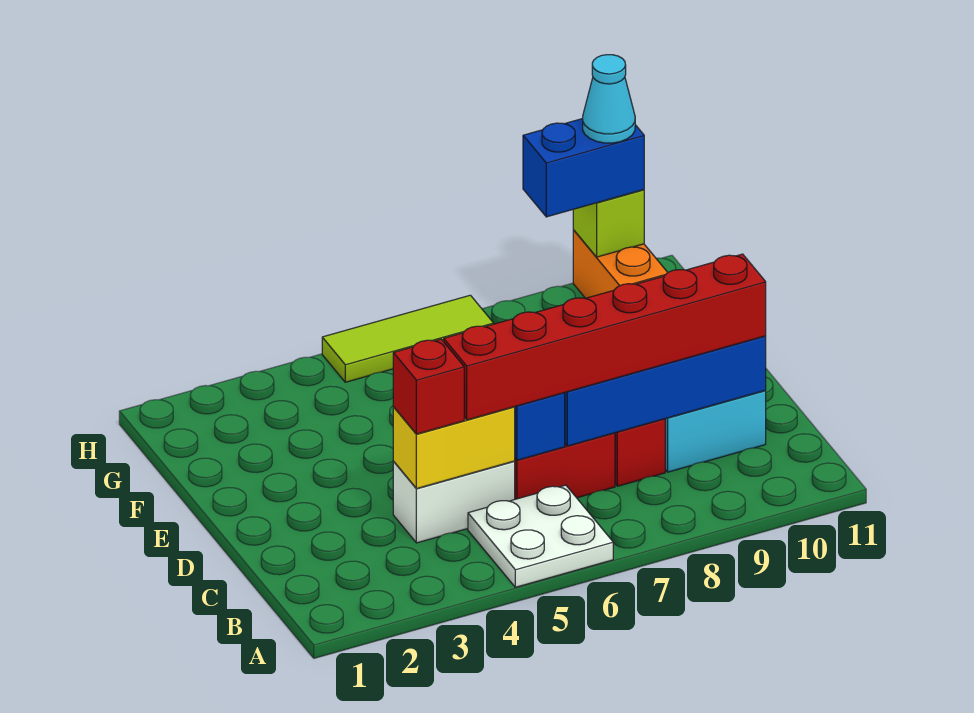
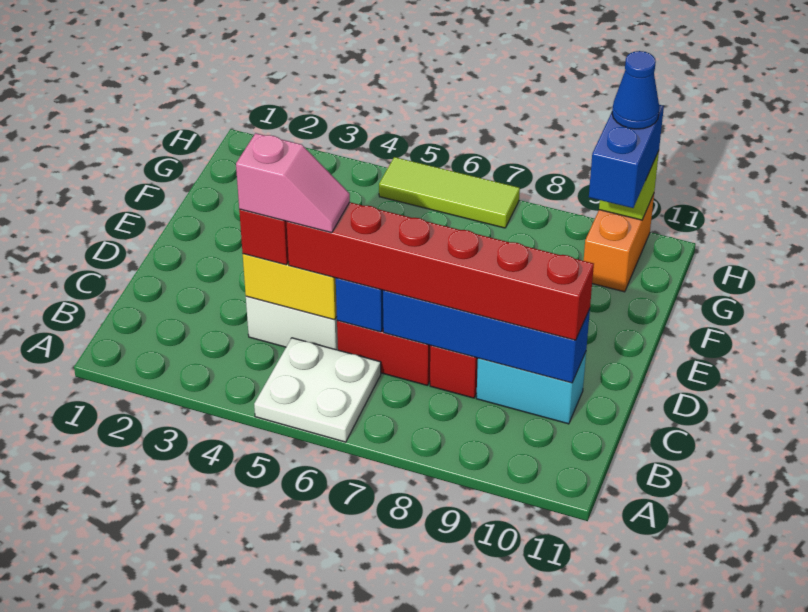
none -> pink slope C4:C5 level 4 top 4
blue brick H9:H10 level 3 -> blue brick G10:H10 level 3
cyan cone H10 level 4 -> blue cone H10 level 4

